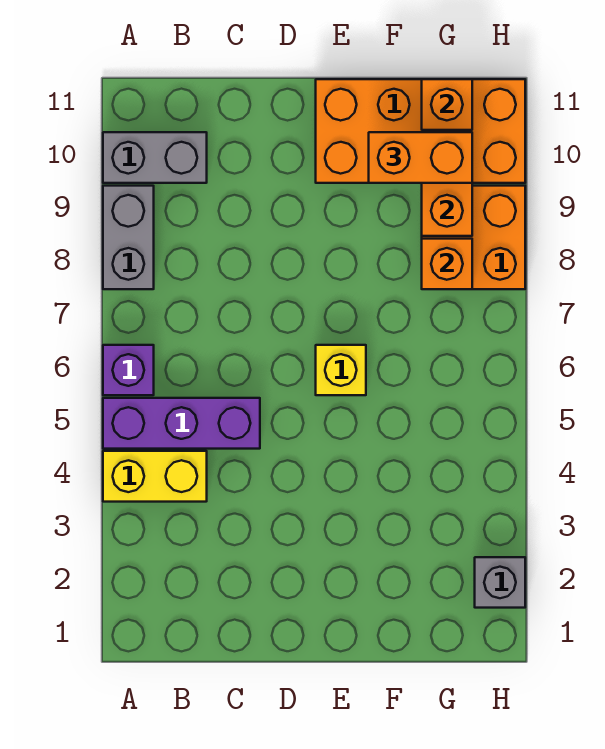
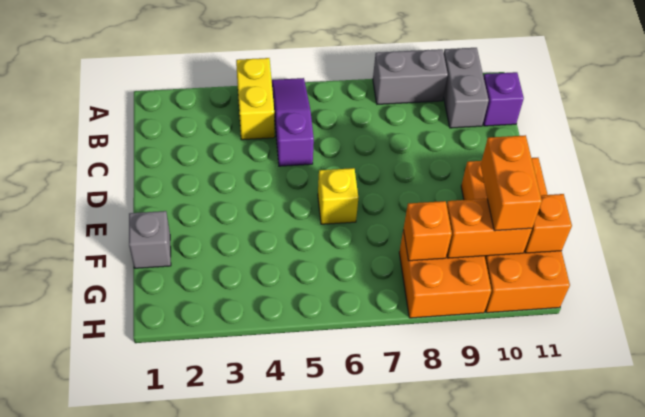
purple brick A5:C5 level 1 -> purple slope A5:C5 level 1 top C
purple brick A6 level 1 -> purple brick B11 level 1
grey brick H2 level 1 -> grey brick F1 level 1

